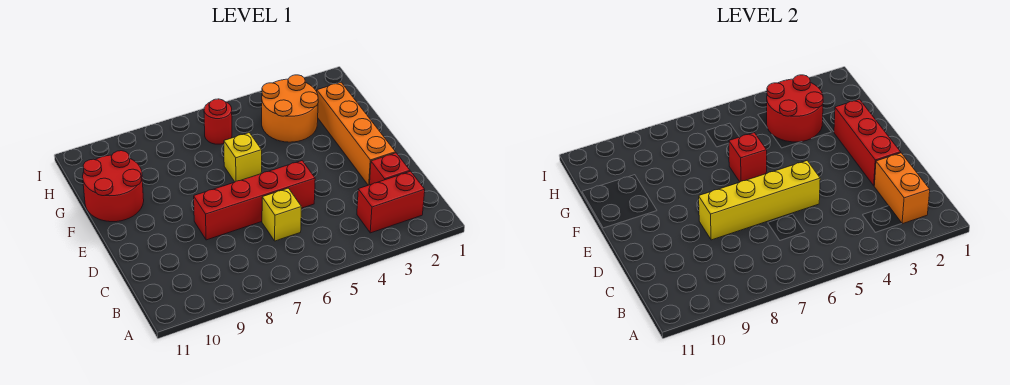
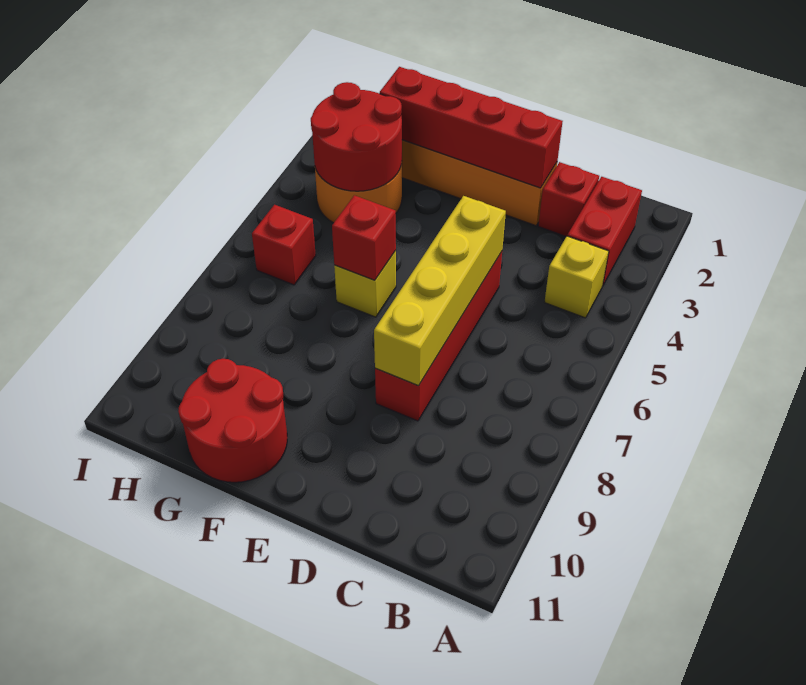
orange brick B2:C2 level 2 -> none
yellow brick C6 level 1 -> yellow brick B4 level 1
red brick D2:F2 level 2 -> red brick D2:G2 level 2
red round brick H6 level 1 -> red brick H6 level 1

